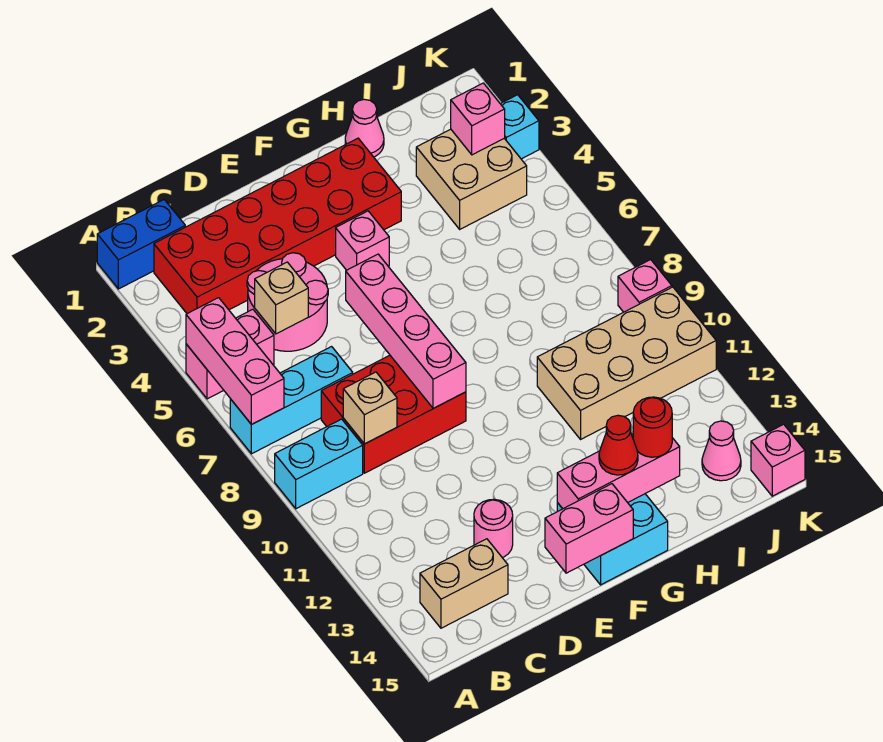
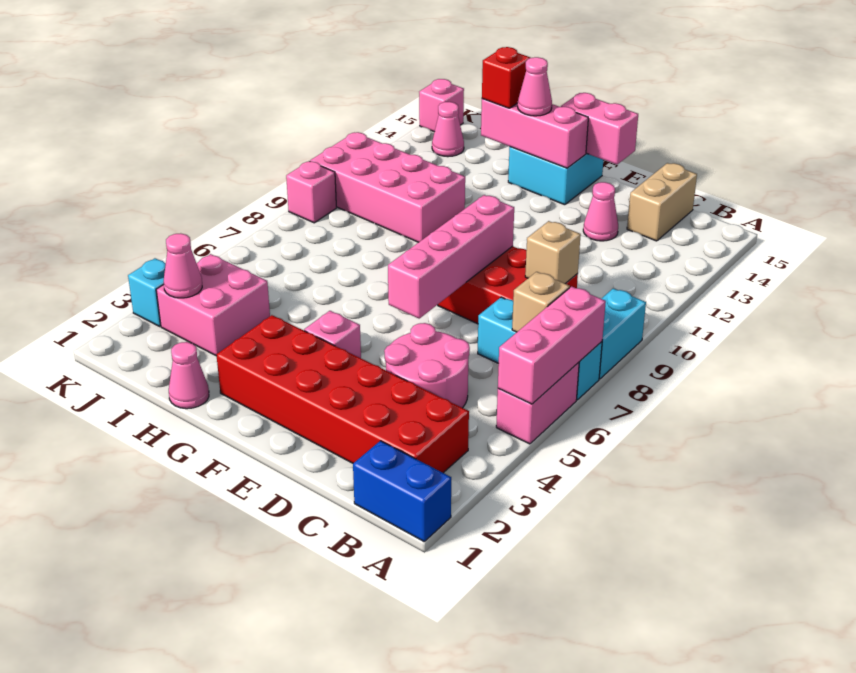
pink brick A5:B5 level 1 -> pink brick A5:A6 level 1
cyan brick A9:B9 level 1 -> cyan brick A8:A9 level 1
tan brick B14:C14 level 1 -> tan brick C14:C15 level 1
tan brick C5 level 2 -> tan brick B7 level 2
pink round brick D13 level 1 -> pink cone D13 level 1
red cone G14 level 3 -> pink cone G14 level 3
tan brick H10:K11 level 1 -> pink brick H10:K11 level 1
red round brick H14 level 3 -> red brick H14 level 3
tan brick I3:J4 level 1 -> pink brick I3:J4 level 1
pink brick J3 level 2 -> pink cone J3 level 2

